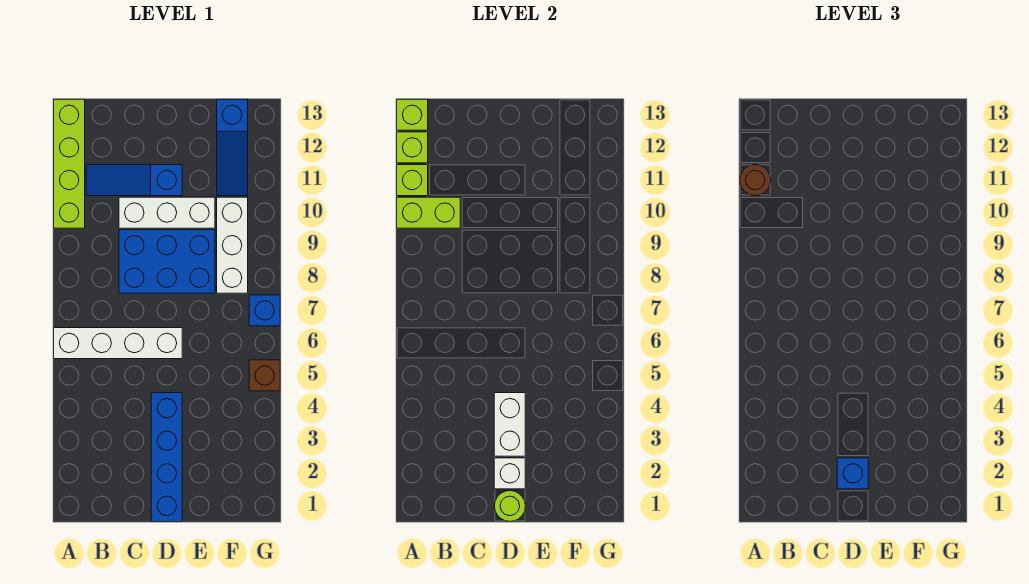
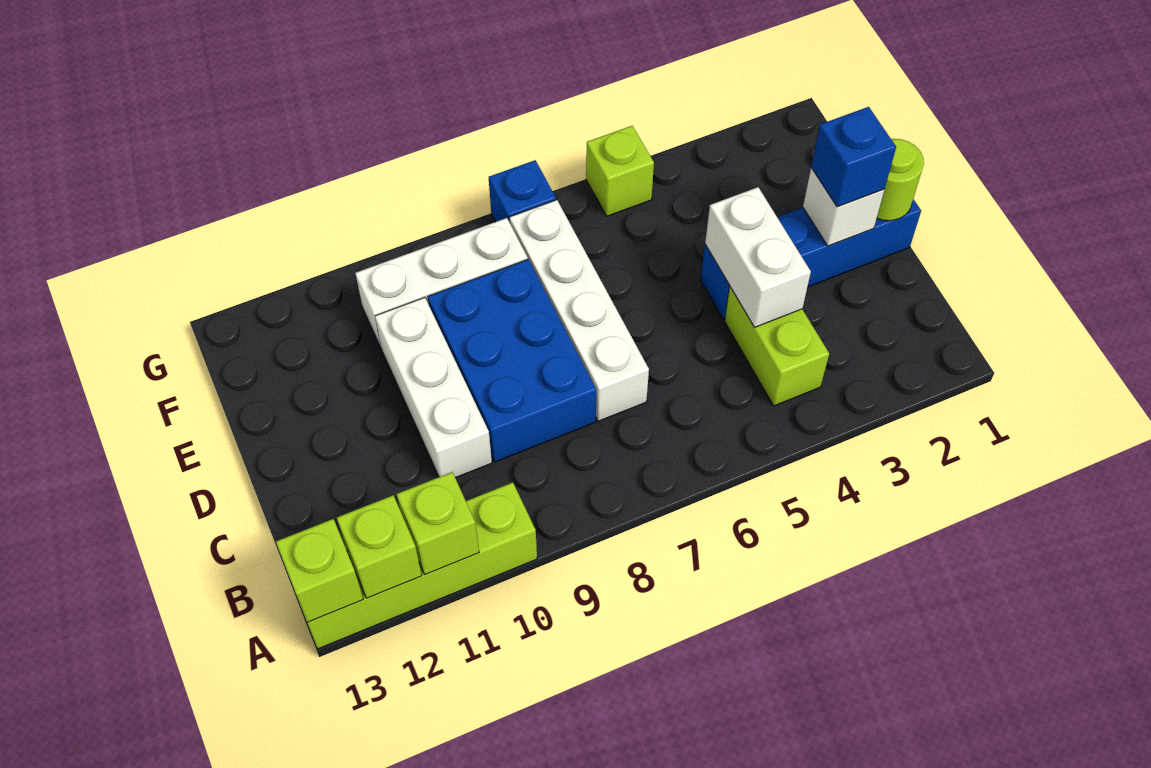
white brick A6:D6 level 1 -> white brick C7:F7 level 1
lime brick A10:B10 level 2 -> lime brick B4:C4 level 1
brown round brick A11 level 3 -> none
blue slope B11:D11 level 1 top D -> none
white brick D3:D4 level 2 -> white brick C4:D4 level 2
blue slope F11:F13 level 1 top 13 -> none
brown brick G5 level 1 -> lime brick G5 level 1

